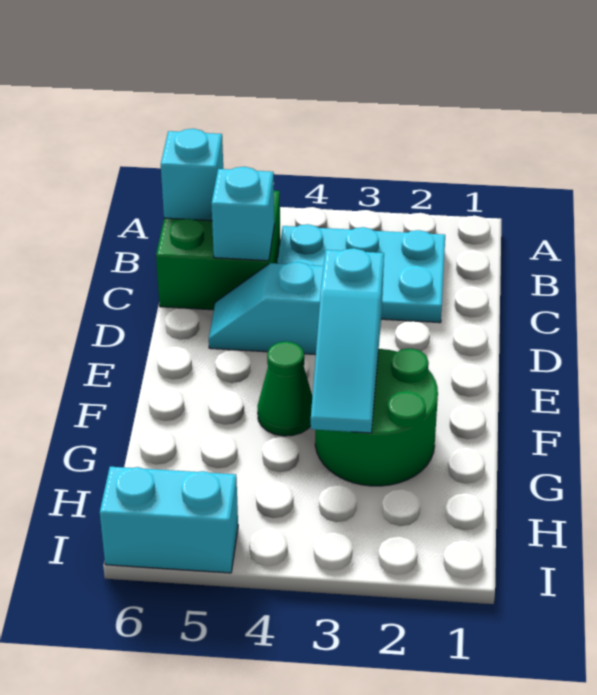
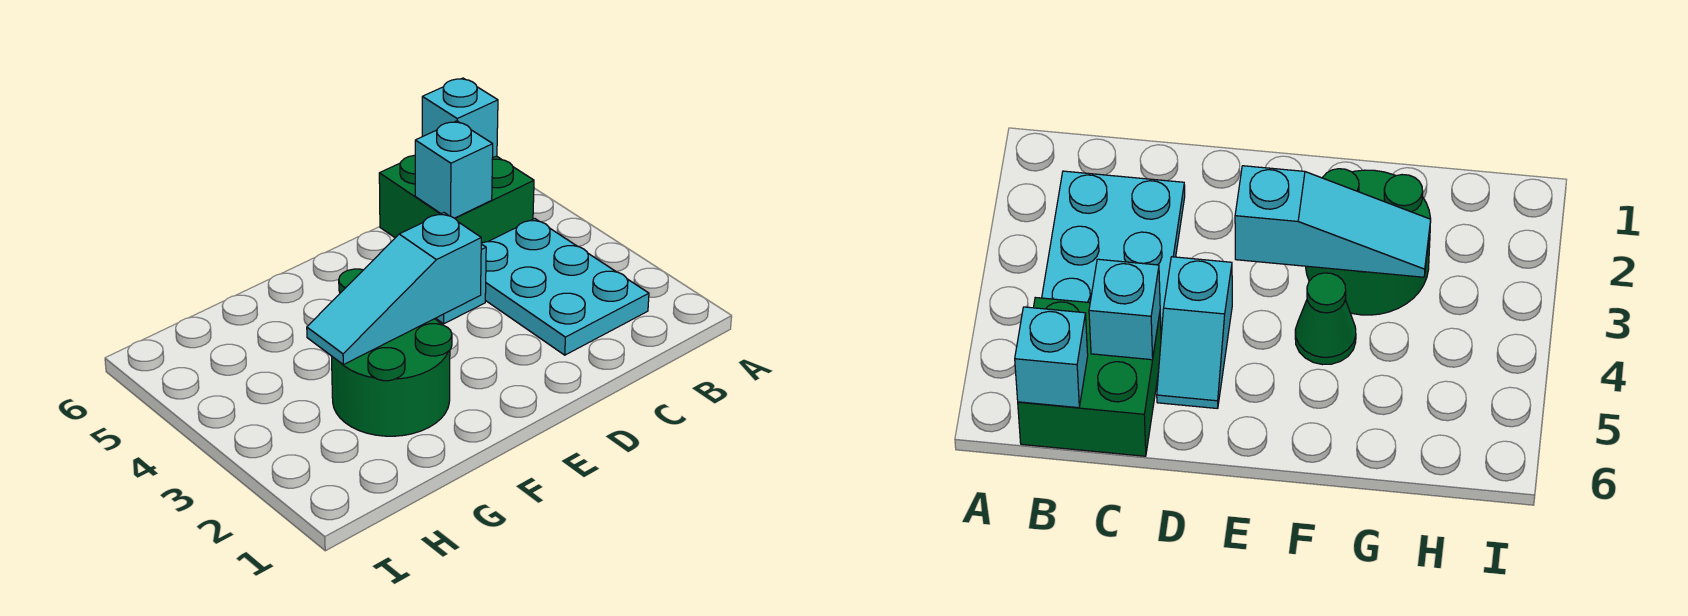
cyan brick I5:I6 level 1 -> none

